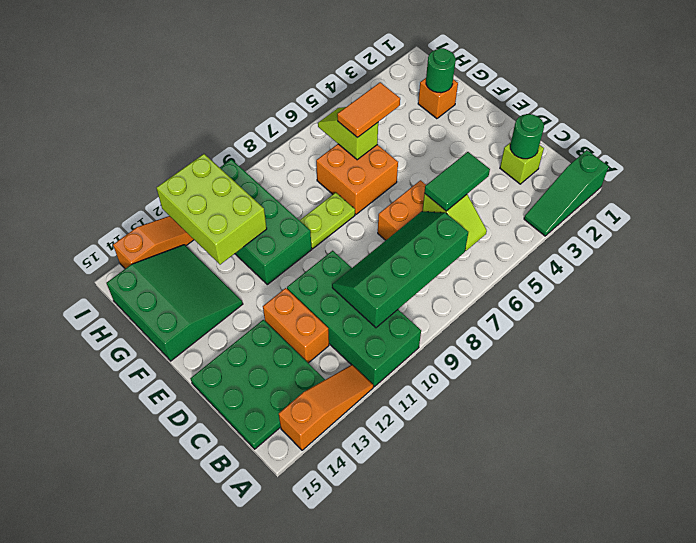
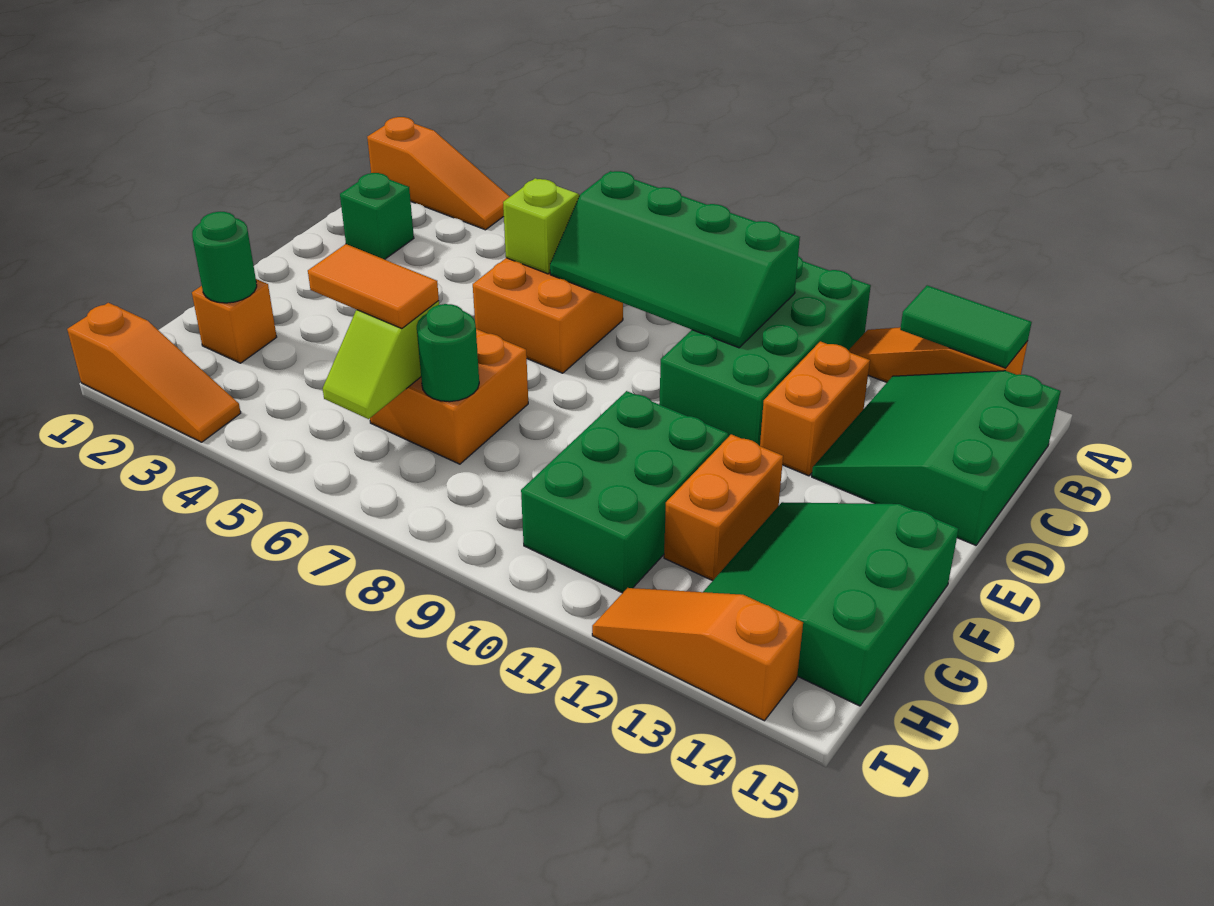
green slope A1:A3 level 1 top 1 -> orange slope A1:A3 level 1 top 1
green plate B13:D15 level 1 -> green slope B13:D15 level 1 top 15
lime brick C2 level 1 -> green brick C2 level 1
green round brick C2 level 2 -> green round brick G7 level 2
green tile C5:C6 level 3 -> green tile A13:A14 level 2
lime plate F8:F9 level 1 -> none
green brick F10:I11 level 1 -> green brick F10:H11 level 1
none -> orange brick F12:G12 level 1
lime brick G11:I12 level 2 -> none
none -> orange slope I1:I3 level 1 top 1

